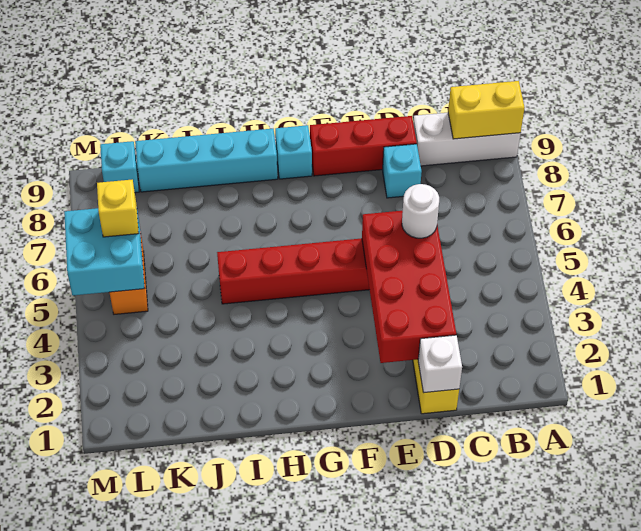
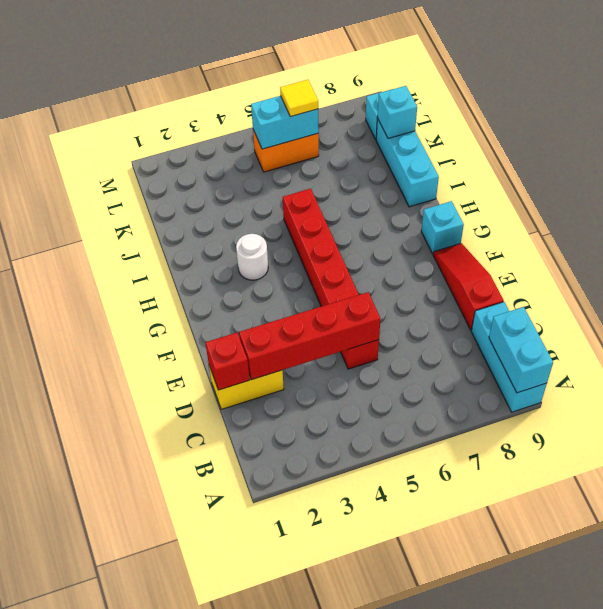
white brick A9:C9 level 1 -> cyan brick A9:C9 level 1
yellow brick A9:B9 level 2 -> cyan brick A9:B9 level 2
white brick D1 level 2 -> red brick D1 level 2
red brick D2:E5 level 2 -> red brick D2:D5 level 2
white round brick D5 level 3 -> white round brick H3 level 1
cyan brick D8 level 1 -> cyan brick K9 level 2
red brick D9:F9 level 1 -> red slope D9:F9 level 1 top D
cyan brick H9:K9 level 1 -> cyan brick I9:K9 level 1
cyan brick L5:M6 level 2 -> cyan brick L5:L6 level 2
yellow brick L6 level 3 -> yellow tile L6 level 3

